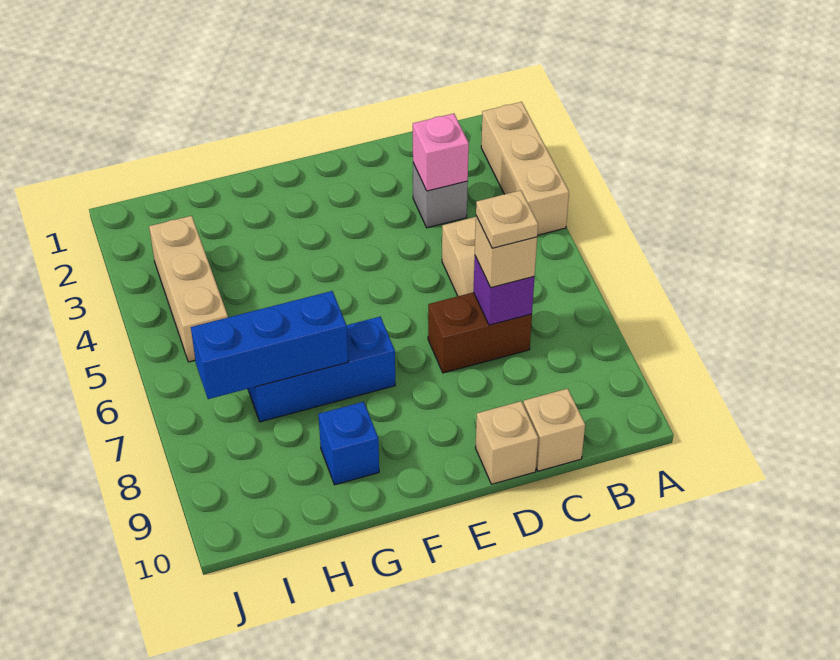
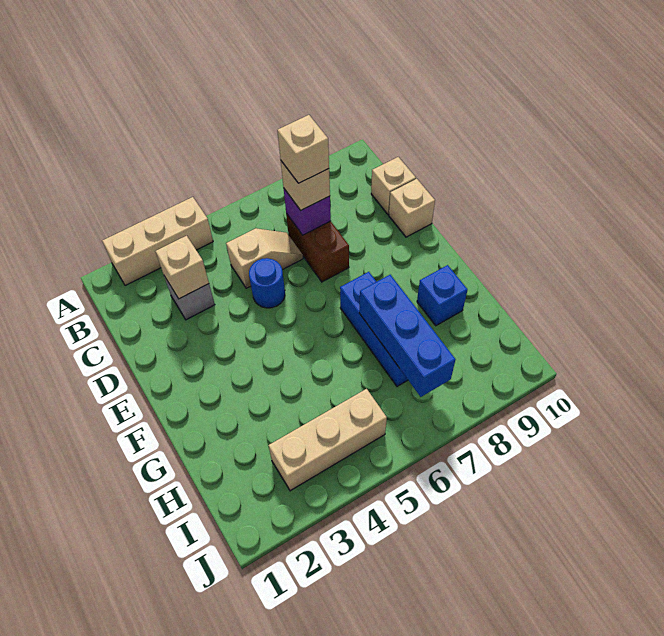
pink brick C3 level 2 -> tan brick C3 level 2
tan plate C7 level 4 -> tan brick C7 level 4
none -> blue round brick D5 level 1

